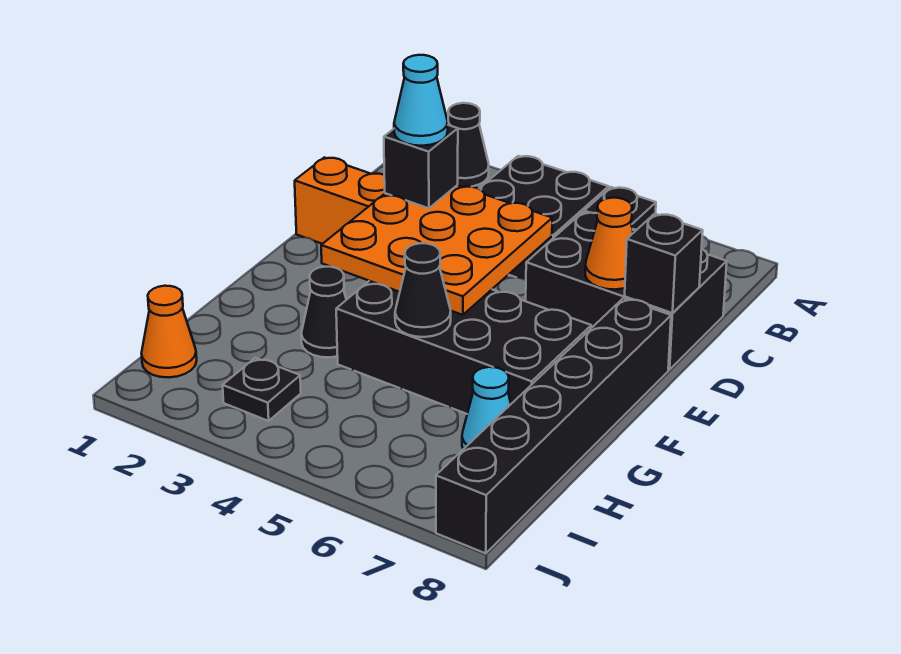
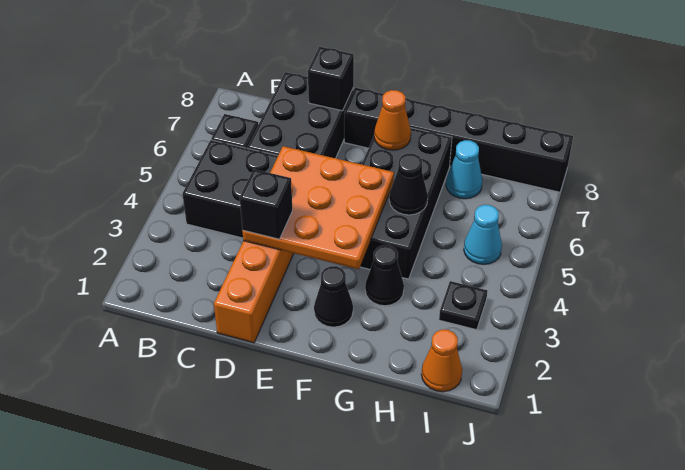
black cone A2 level 1 -> black cone F2 level 1
cyan cone D3 level 4 -> cyan cone I5 level 1
orange cone D7 level 2 -> orange cone F7 level 2

